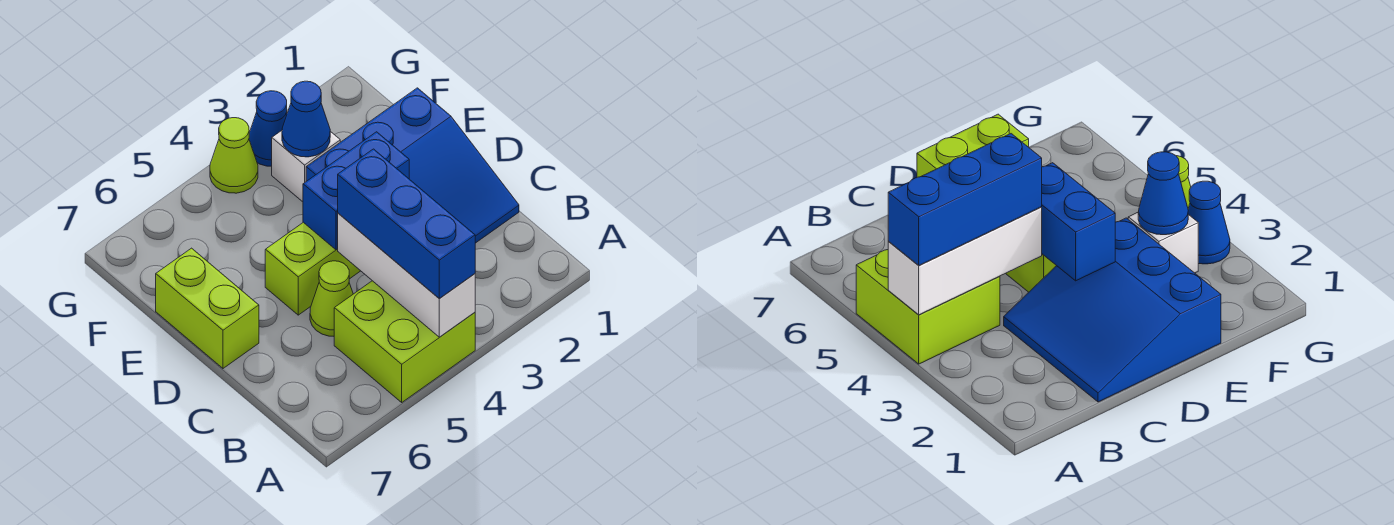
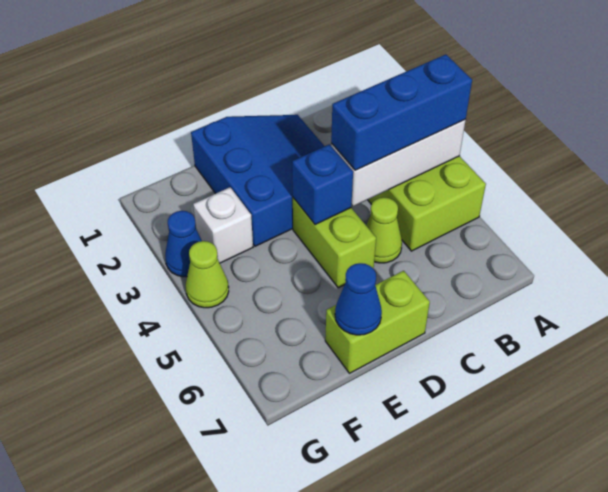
blue brick D3:D4 level 2 -> blue brick D4 level 2
blue cone F3 level 2 -> blue cone E7 level 2

